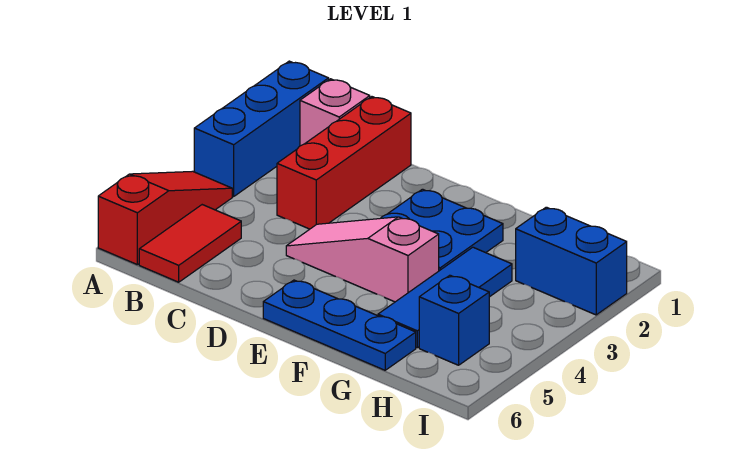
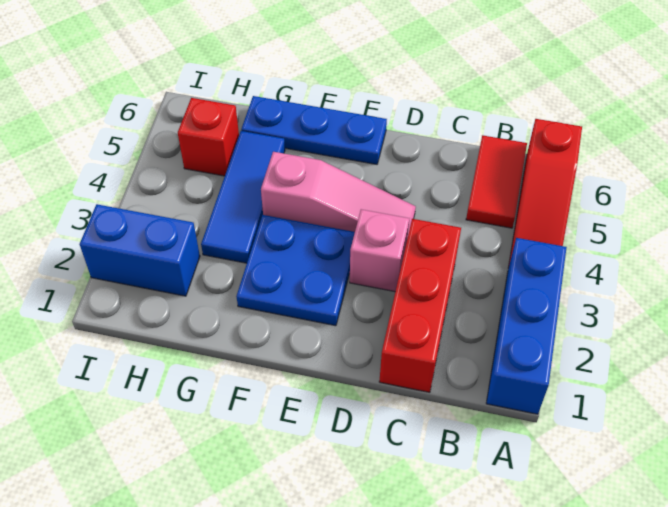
pink brick B1 level 1 -> pink brick D3 level 1
blue brick H5 level 1 -> red brick H5 level 1

